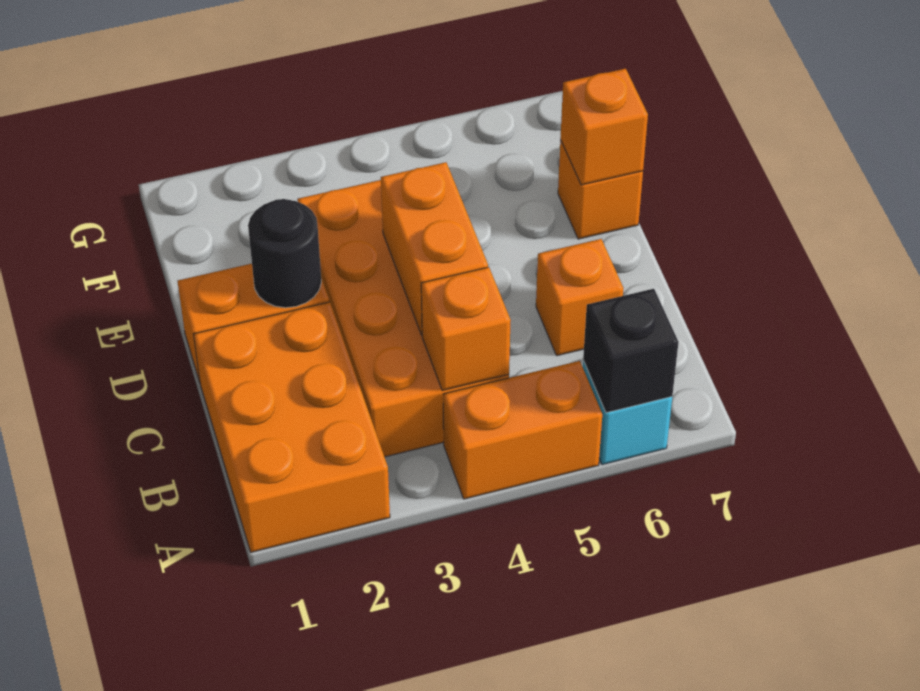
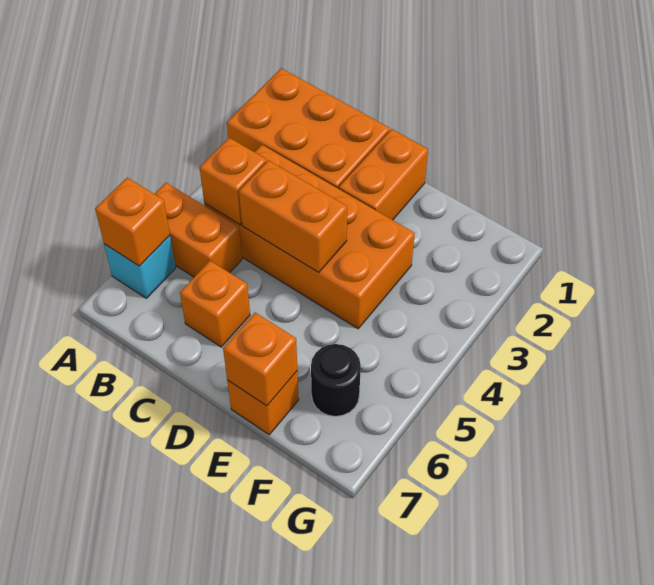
orange brick A4:A5 level 1 -> orange brick A5:B5 level 1
black brick A6 level 2 -> orange brick A6 level 2
black round brick D2 level 2 -> black round brick F6 level 1

